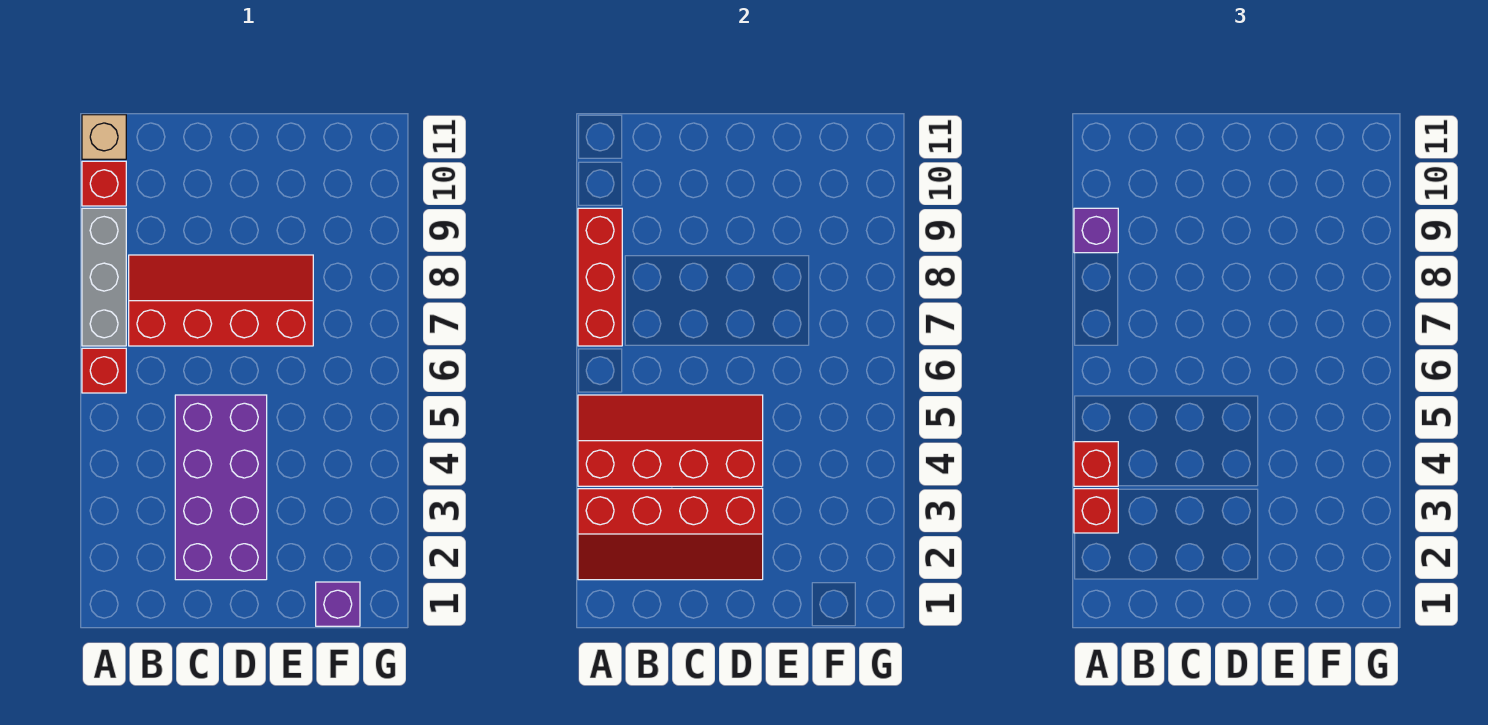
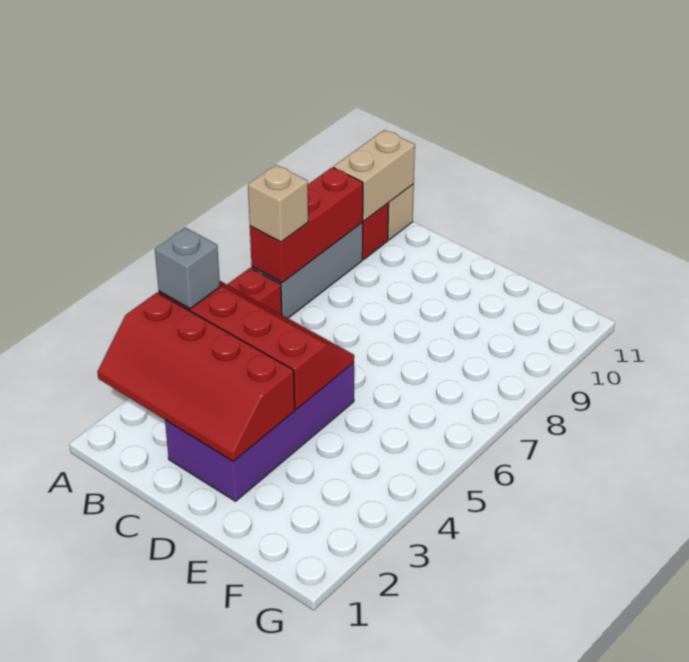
red brick A3 level 3 -> none
red brick A4 level 3 -> grey brick A4 level 3
none -> tan brick A7 level 3
purple brick A9 level 3 -> none
none -> tan brick A10:A11 level 2
red slope B7:E8 level 1 top 7 -> none
purple brick F1 level 1 -> none

